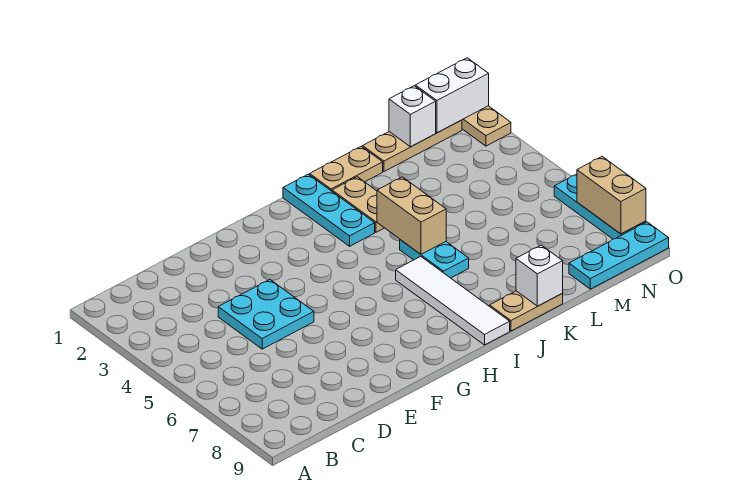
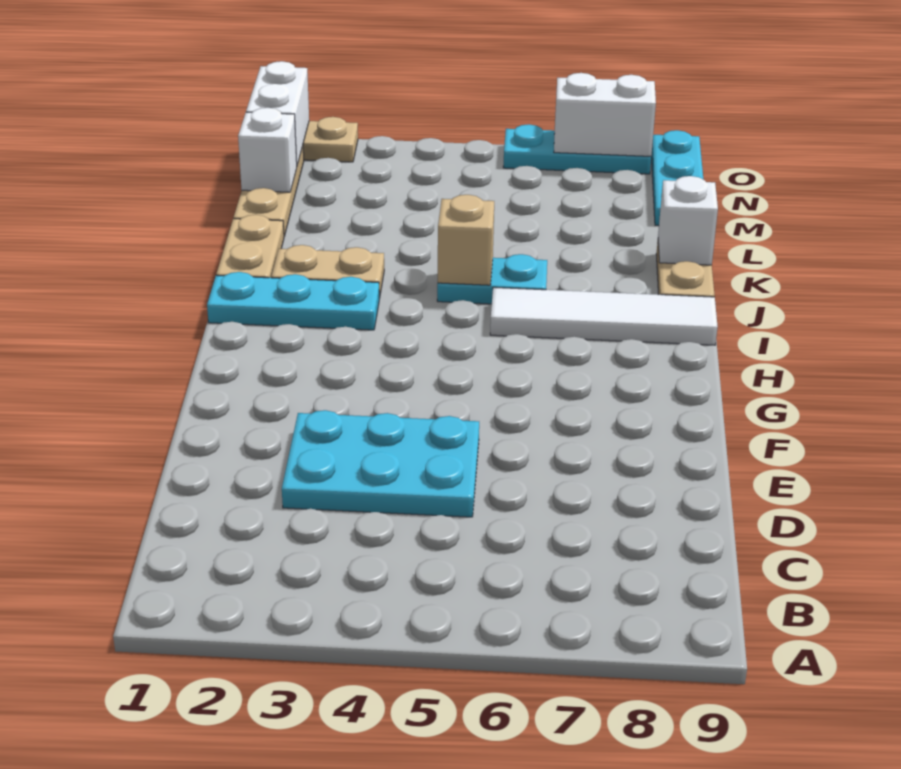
cyan plate D4:E5 level 1 -> cyan plate D3:E5 level 1
tan brick J4:J5 level 2 -> tan brick J5 level 2
tan brick O7:O8 level 2 -> white brick O7:O8 level 2

